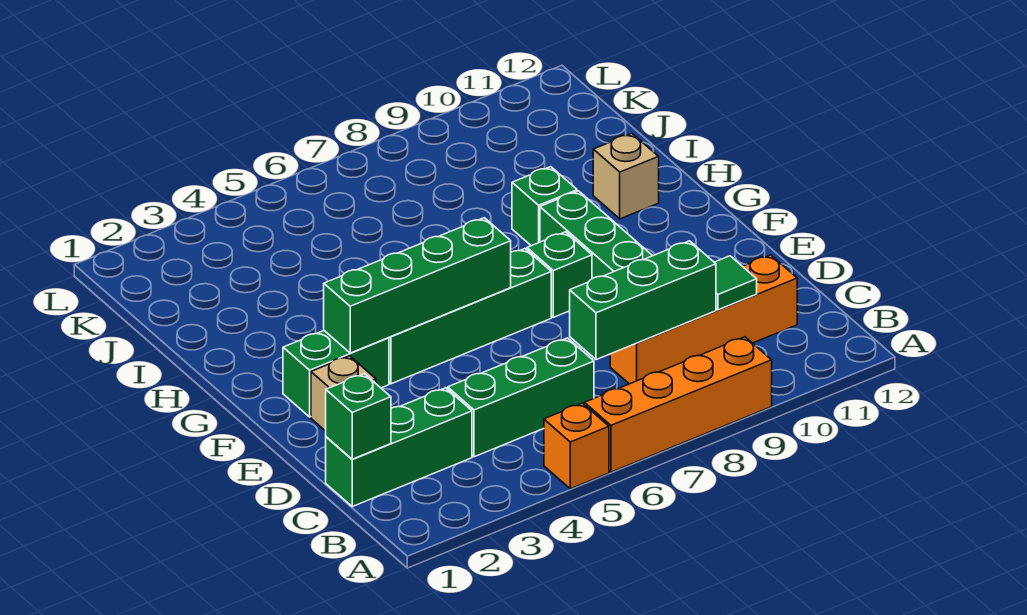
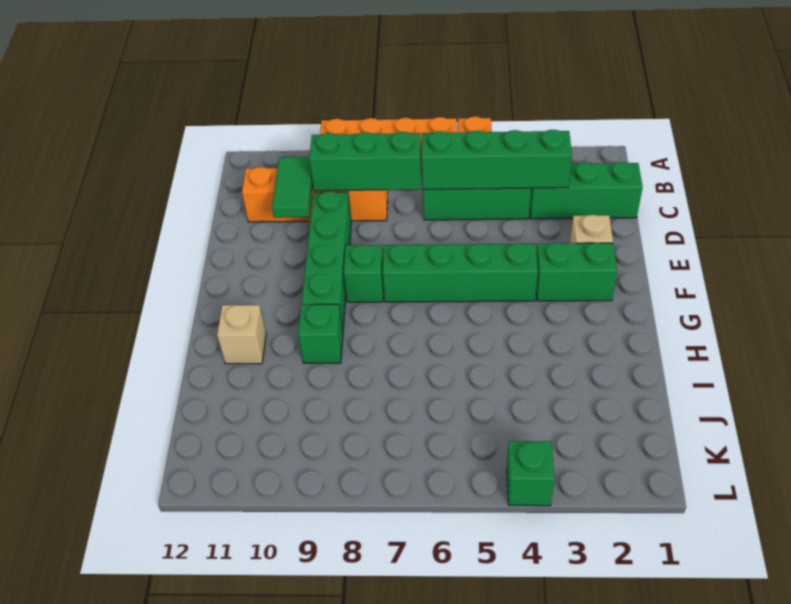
green brick C1 level 2 -> green brick L4 level 1
green tile C10 level 2 -> green tile C10:D10 level 2
green brick F3:F6 level 2 -> green brick C3:C6 level 2

